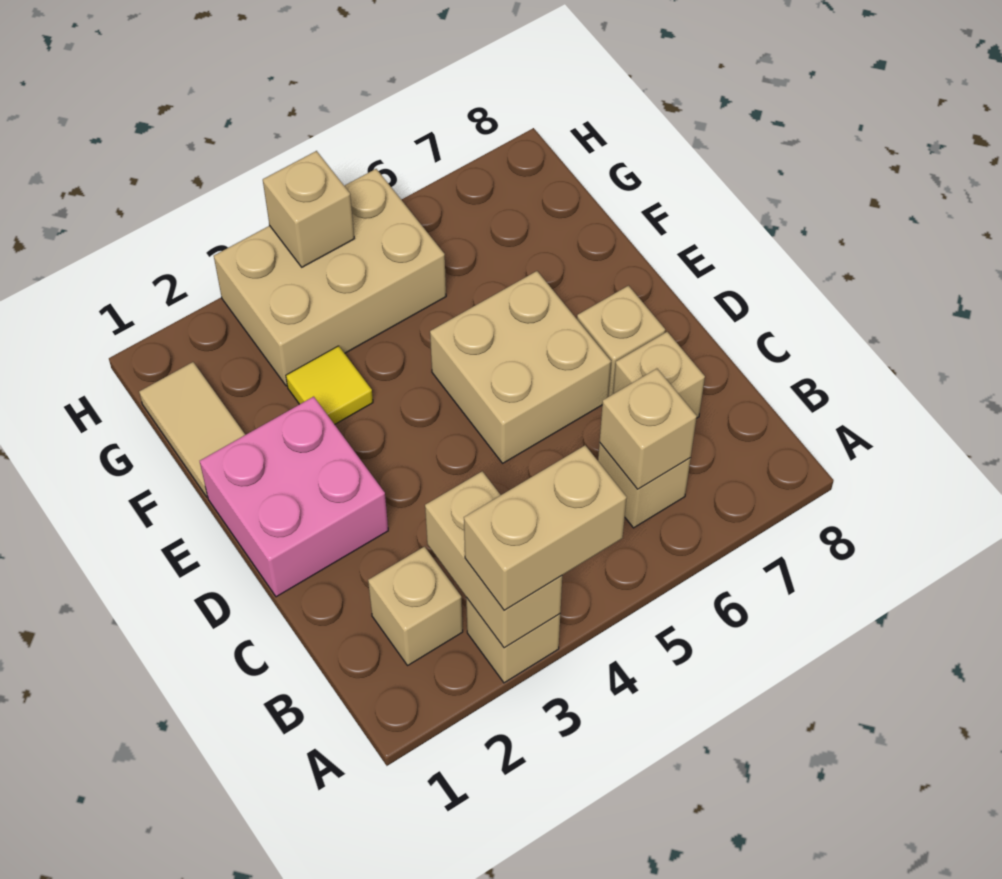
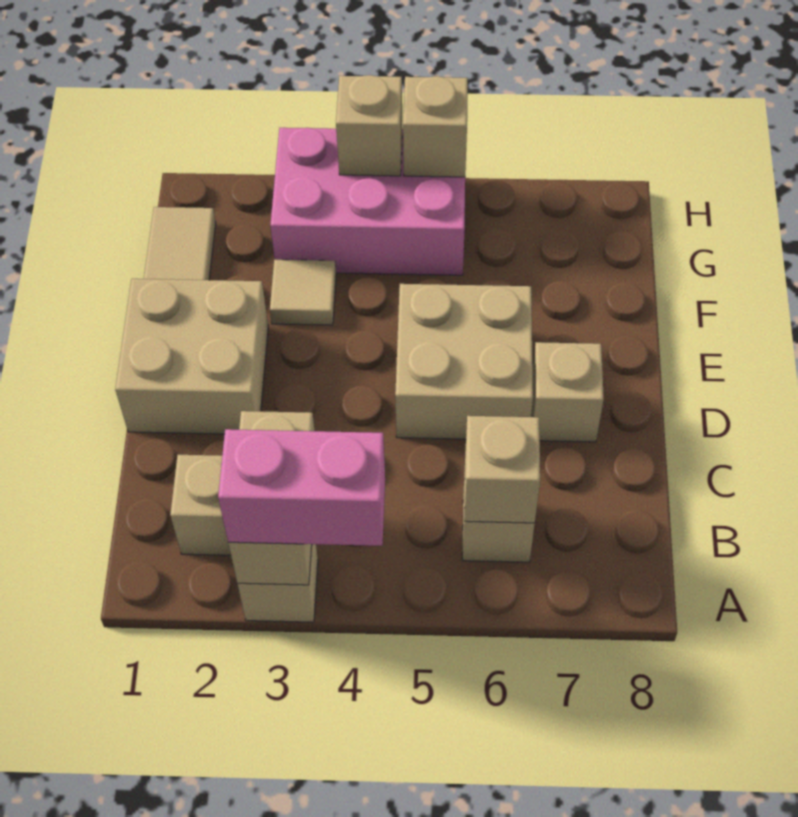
tan brick A3:A4 level 3 -> pink brick A3:A4 level 3
tan brick C7 level 1 -> tan brick H5 level 2
pink brick D1:E2 level 1 -> tan brick D1:E2 level 1
yellow tile F3 level 1 -> tan tile F3 level 1
tan brick G3:H5 level 1 -> pink brick G3:H5 level 1

